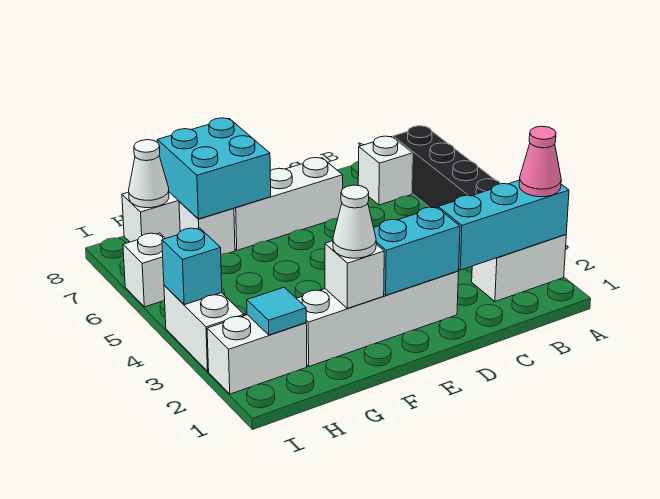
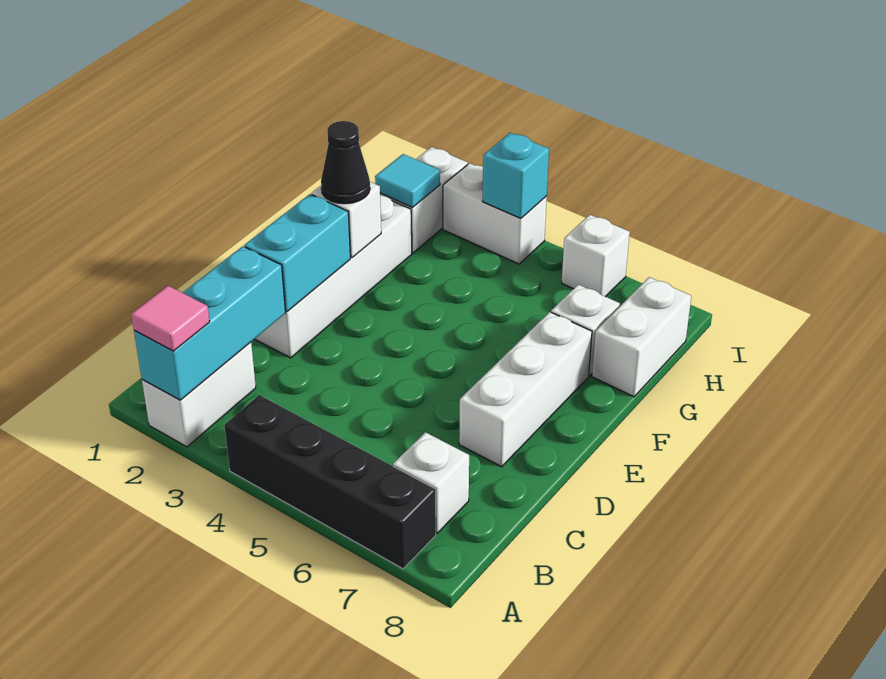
pink cone A2 level 3 -> pink tile A2 level 3
white cone F2 level 3 -> black cone F2 level 3
cyan brick F7:G8 level 2 -> none
white cone H8 level 2 -> none

